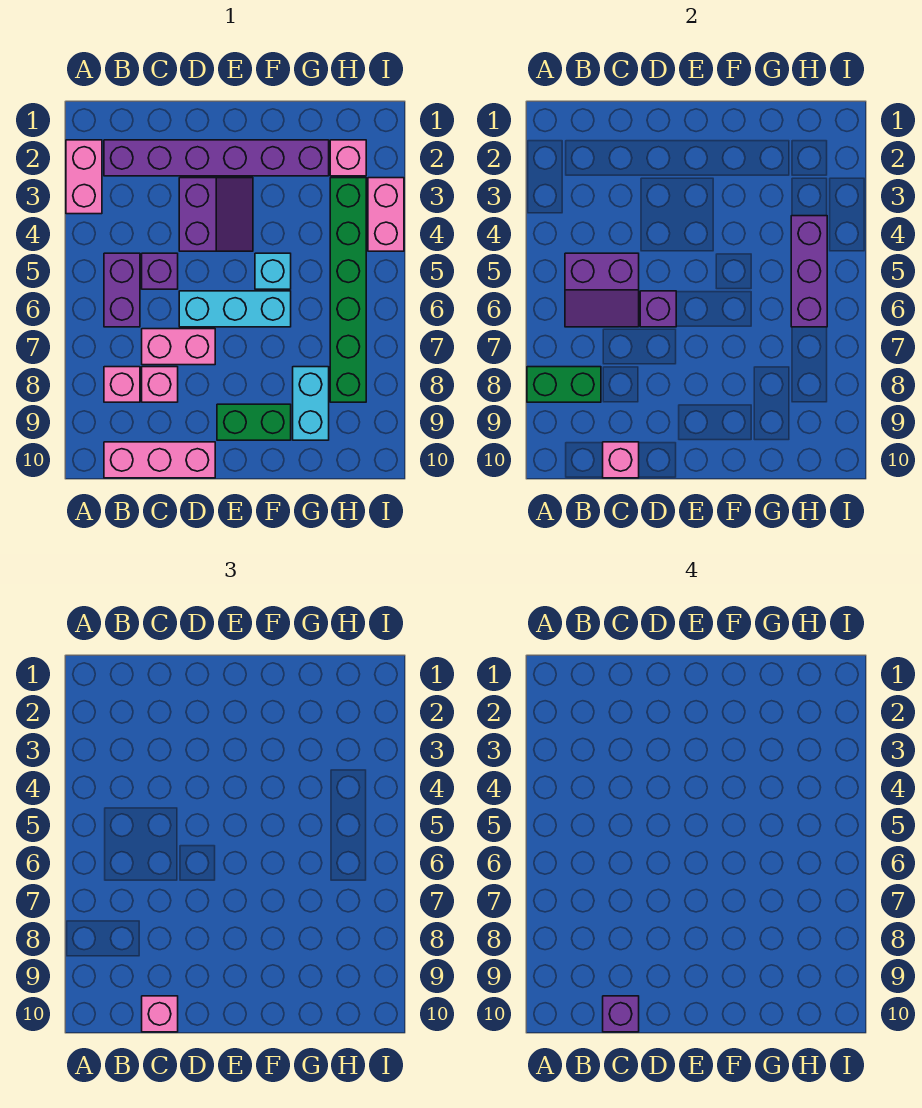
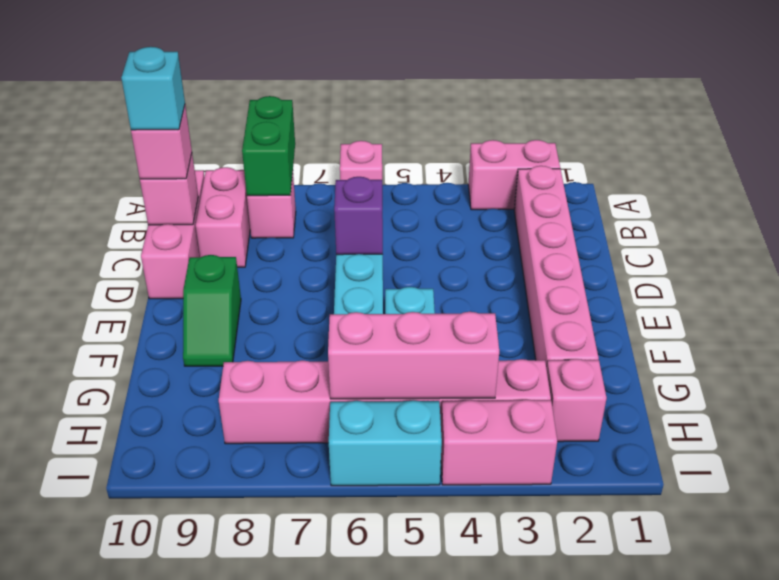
purple brick B2:G2 level 1 -> pink brick B2:G2 level 1
purple brick B5:B6 level 1 -> none
purple slope B5:C6 level 2 top 5 -> none
purple brick C5 level 1 -> none
pink brick C7:D7 level 1 -> pink brick B9:C9 level 1
pink brick C8 level 1 -> pink brick A6 level 1
purple brick C10 level 4 -> cyan brick C10 level 4
purple slope D3:E4 level 1 top D -> none
green brick E9:F9 level 1 -> green slope E9:F9 level 1 top E
cyan brick G8:G9 level 1 -> cyan brick I5:I6 level 1
green brick H3:H8 level 1 -> pink brick H3:H8 level 1
purple brick H4:H6 level 2 -> pink brick H4:H6 level 2

